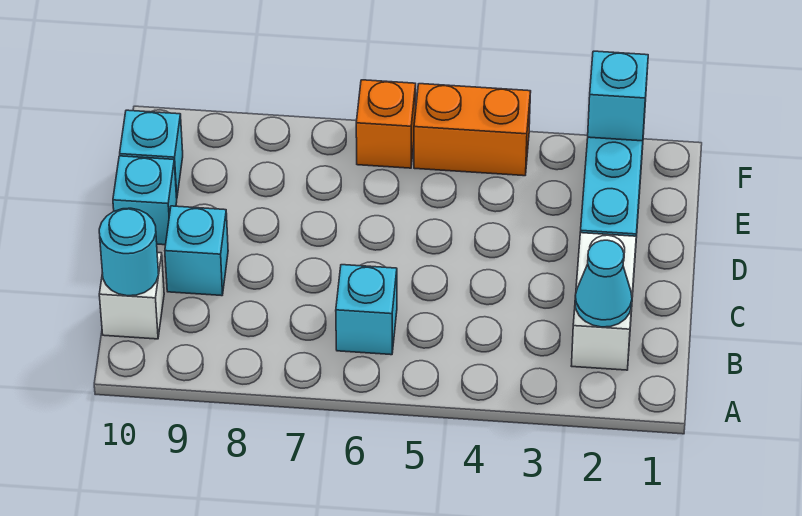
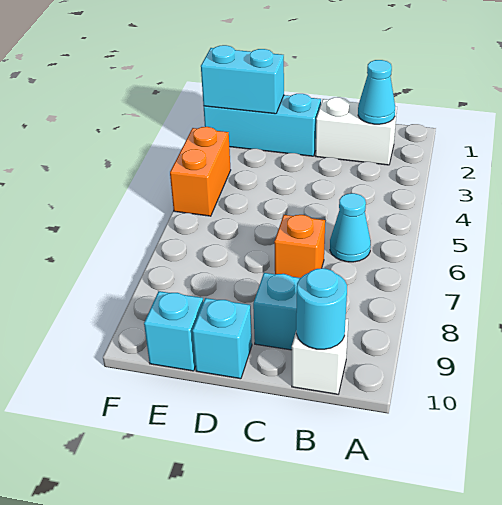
cyan brick B6 level 1 -> cyan cone B6 level 1
cyan brick F2 level 2 -> cyan brick E2:F2 level 2
orange brick F6 level 1 -> orange brick C7 level 1

